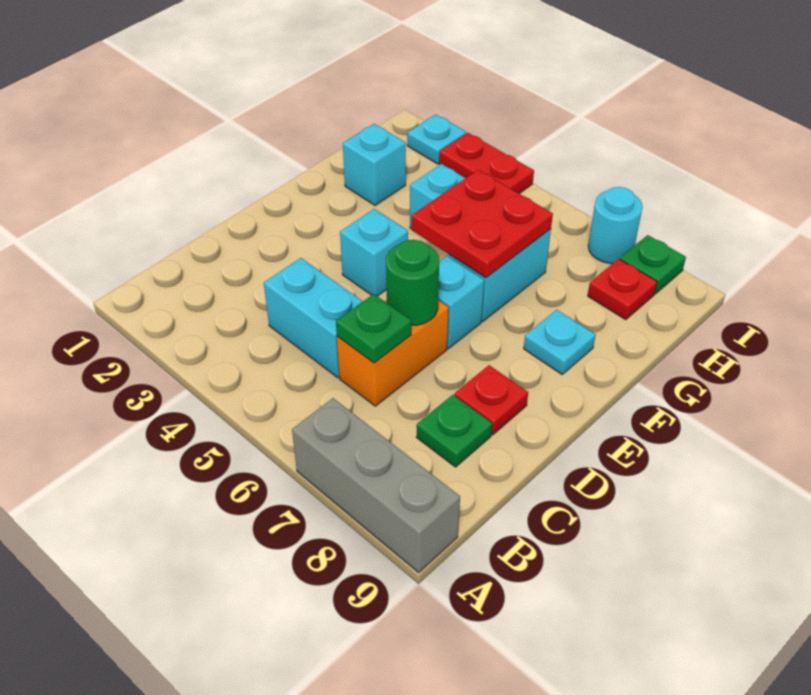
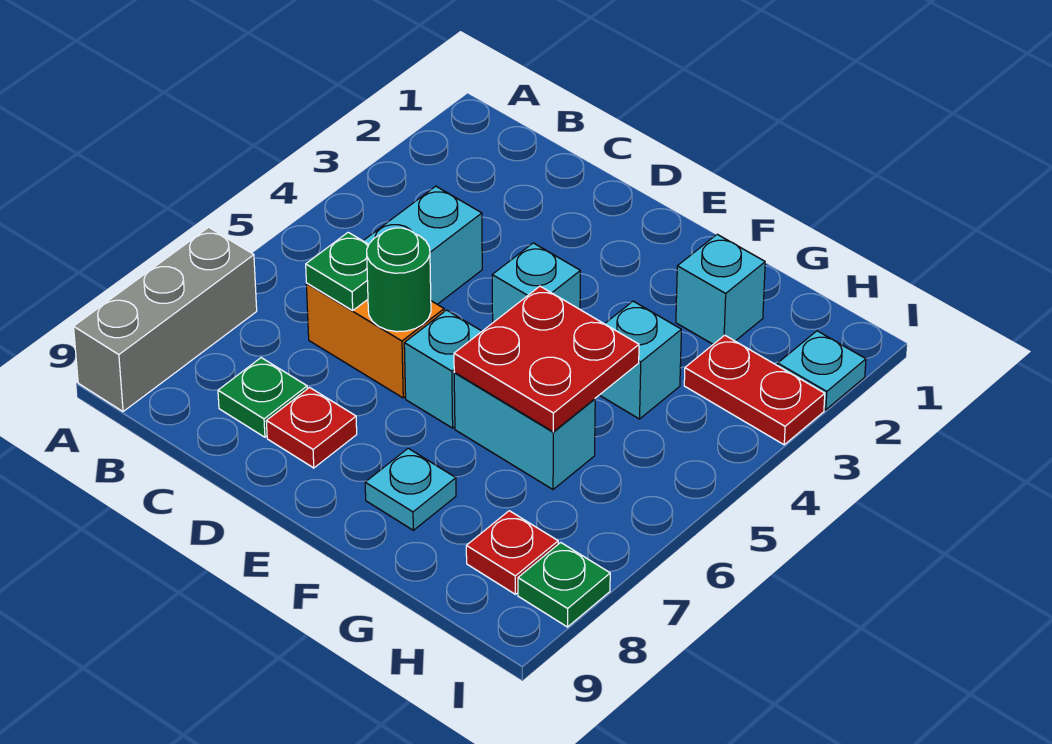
red plate I3:I4 level 1 -> red plate H3:I3 level 1
cyan round brick I7 level 1 -> none

